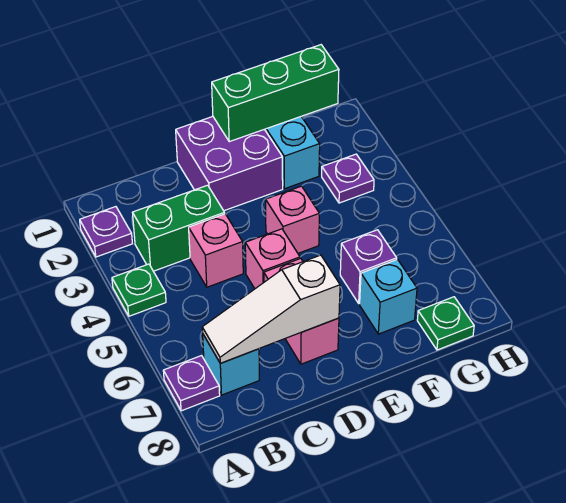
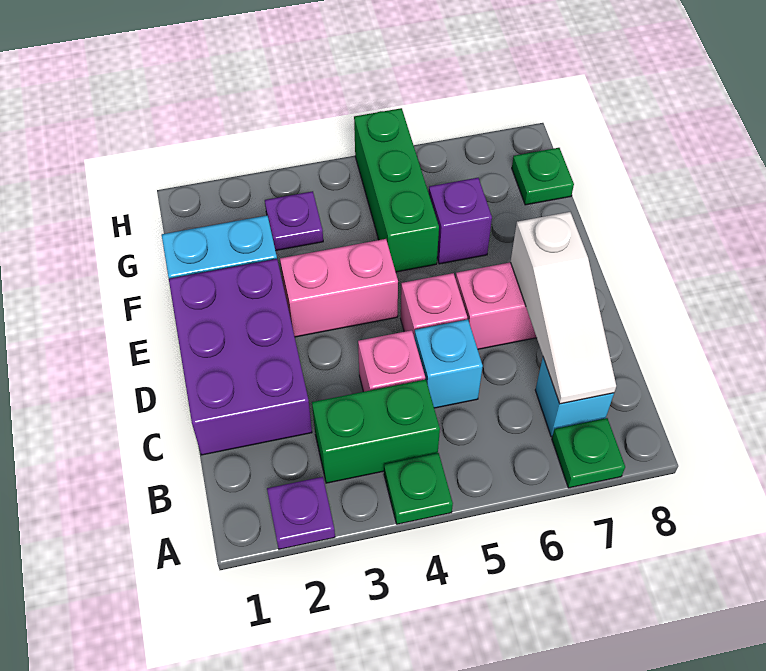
purple plate A7 level 1 -> green plate A7 level 1
green brick B3:C3 level 1 -> green brick B3:B4 level 1
purple brick D1:E2 level 1 -> purple brick C1:E2 level 1
green brick E1:G1 level 2 -> green brick F5:H5 level 1
pink brick E4 level 1 -> pink brick E3:E4 level 1
cyan brick F7 level 1 -> cyan brick C5 level 1

